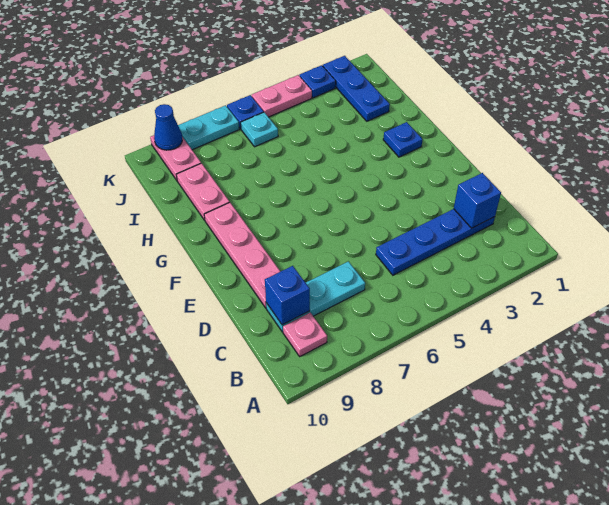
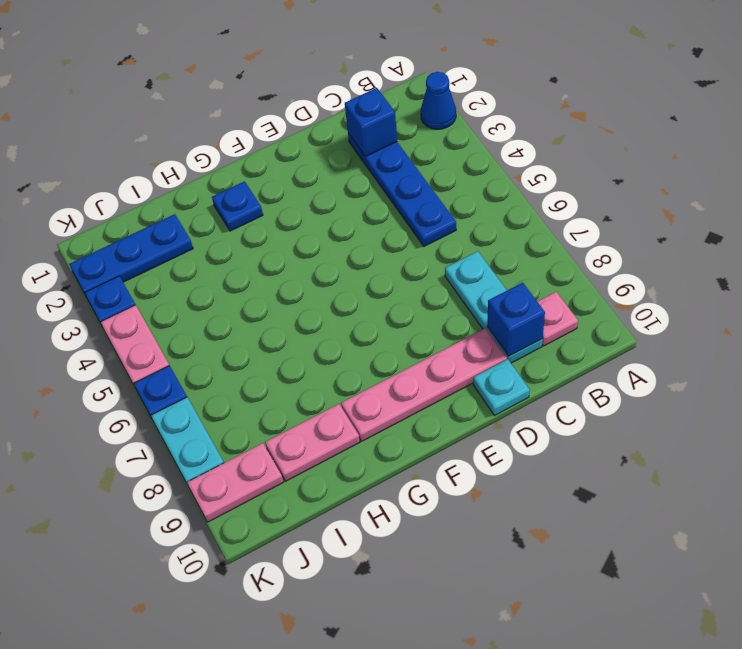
cyan plate J6 level 1 -> cyan plate D10 level 1
blue cone K9 level 2 -> blue cone A2 level 1

